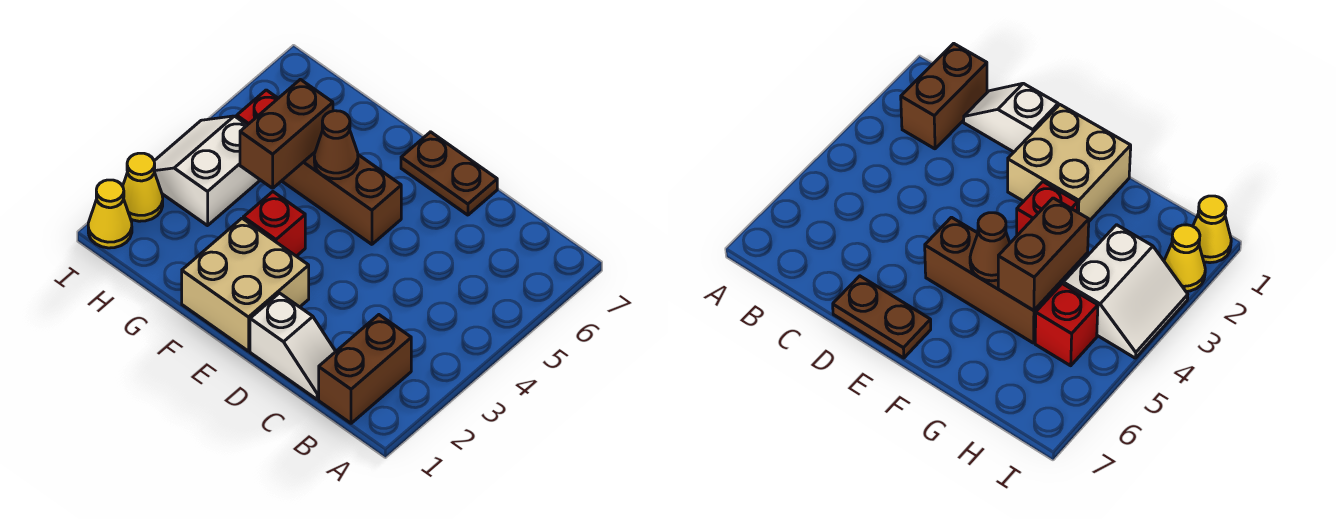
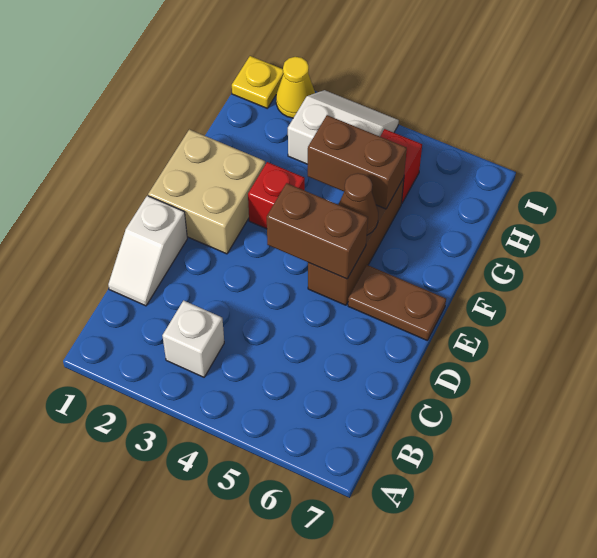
brown brick B1:B2 level 1 -> brown brick E4:E5 level 2
none -> white brick B3 level 1
brown plate D7:E7 level 1 -> brown plate E6:E7 level 1
yellow cone I1 level 1 -> yellow plate I1 level 1

